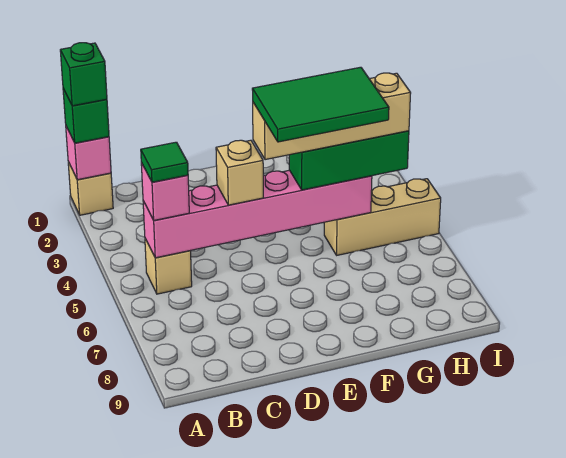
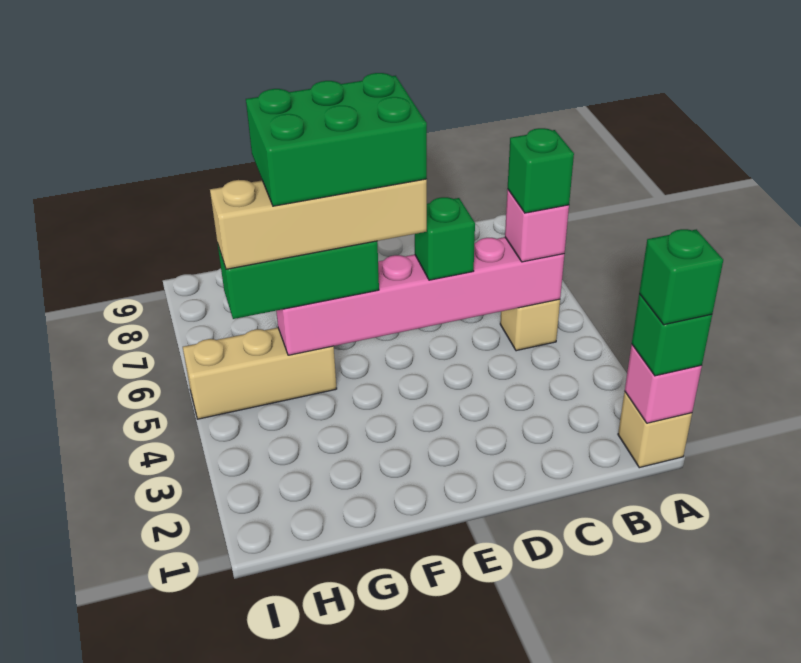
green tile B5 level 4 -> green brick B5 level 4
tan brick D5 level 3 -> green brick D5 level 3
green tile E5:G6 level 5 -> green brick E5:G6 level 5

